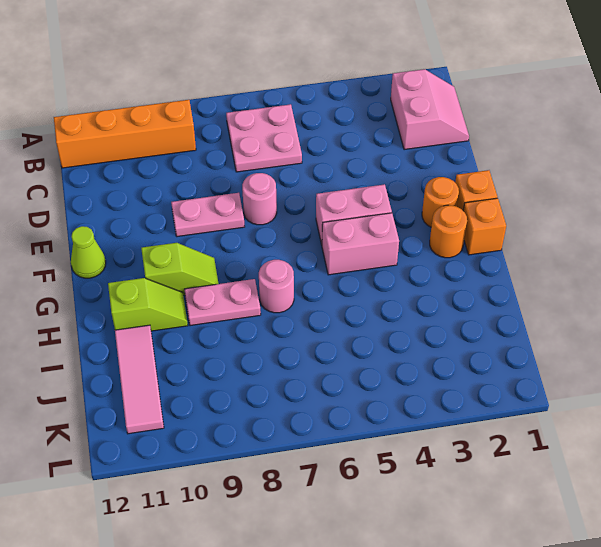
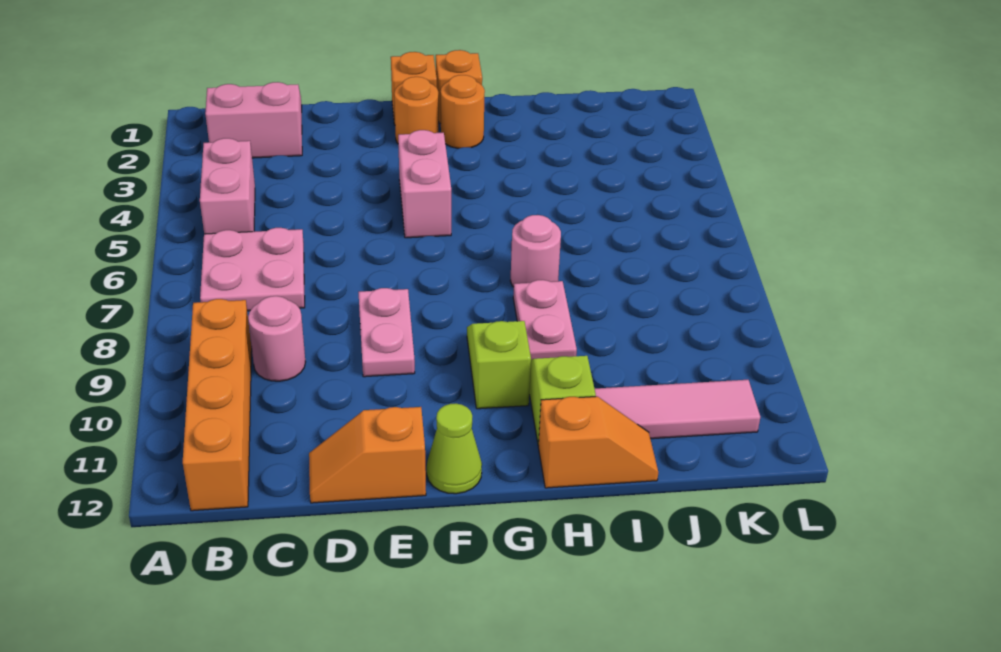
none -> orange slope D12:E12 level 1 top E
pink round brick E7 level 1 -> pink round brick C9 level 1
pink brick G4:G5 level 1 -> pink brick B4:B5 level 1
none -> orange slope H12:I12 level 1 top H

